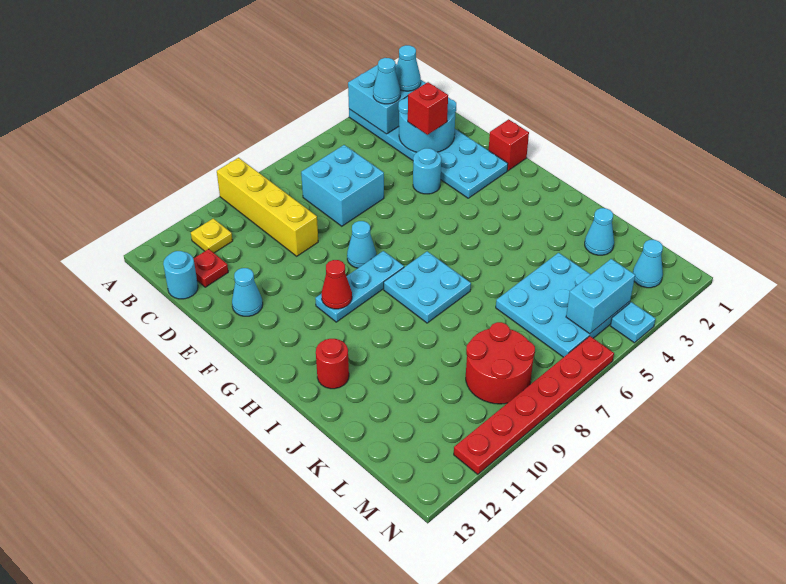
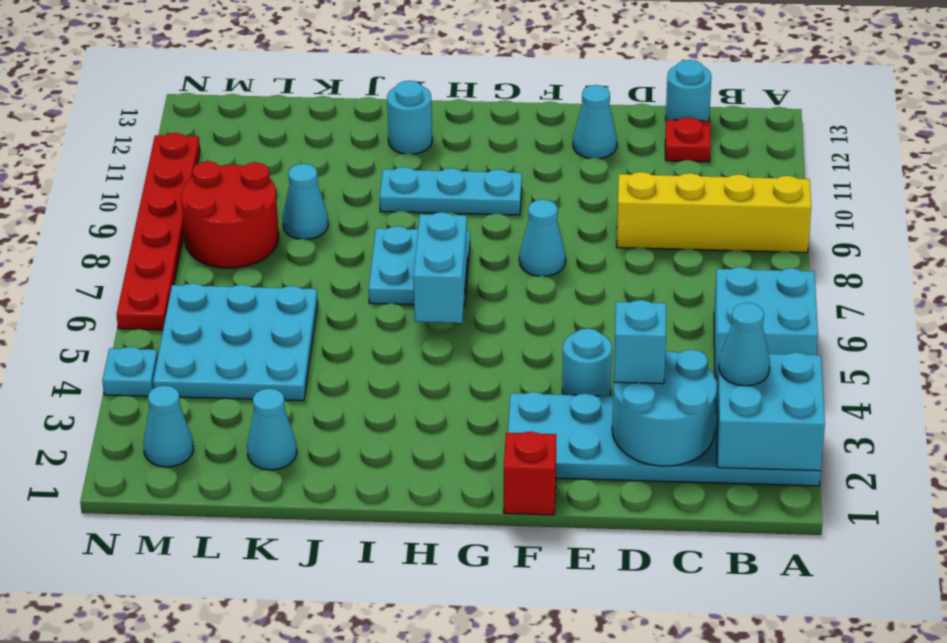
cyan cone B2 level 3 -> cyan cone K9 level 1
yellow plate B11 level 1 -> none
cyan brick C6:D7 level 1 -> cyan brick A5:B6 level 1
red brick D3 level 3 -> cyan brick D3 level 3
cyan plate G8:G10 level 1 -> cyan plate G10:I10 level 1
red cone G10 level 2 -> none
red round brick I12 level 1 -> cyan round brick I12 level 1
cyan brick M4:M5 level 2 -> cyan brick H6:H7 level 2

